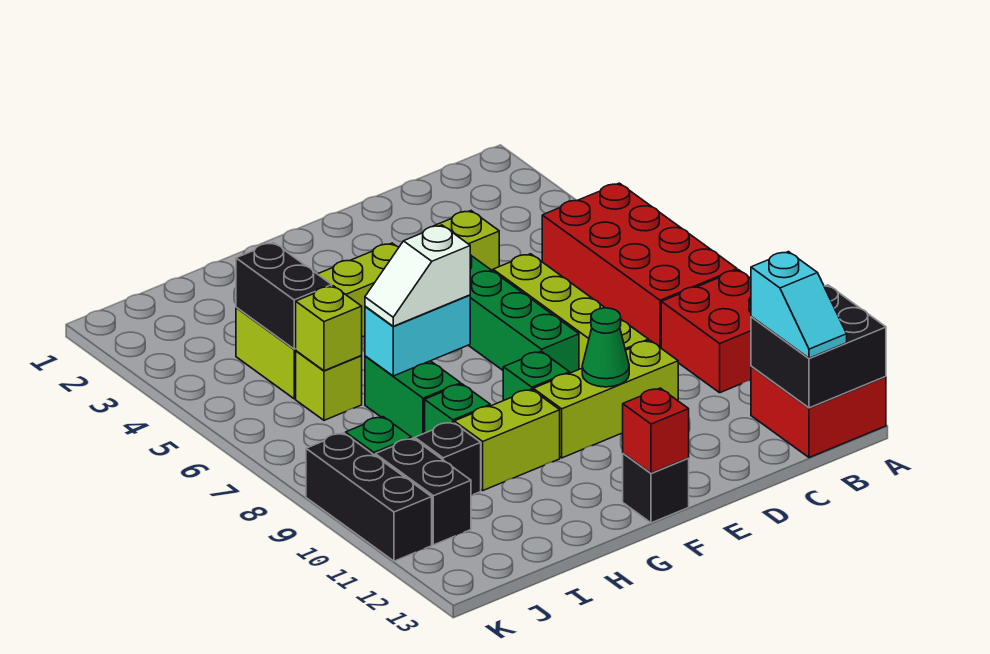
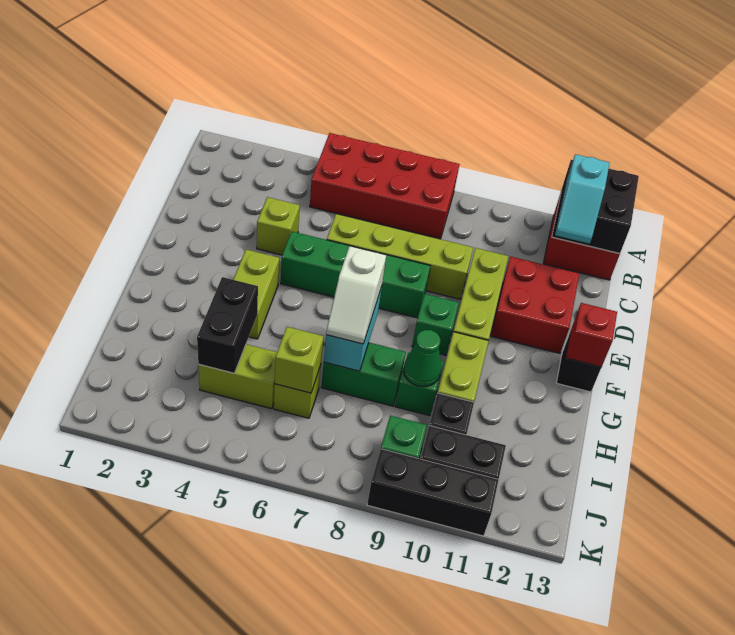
red brick A9:B10 level 1 -> red brick D11:E12 level 1
cyan slope B12:B13 level 3 top 12 -> cyan slope B12:C12 level 3 top B
green cone E10 level 2 -> green cone H9 level 2
black brick I4:I5 level 2 -> black brick H4:I4 level 2

